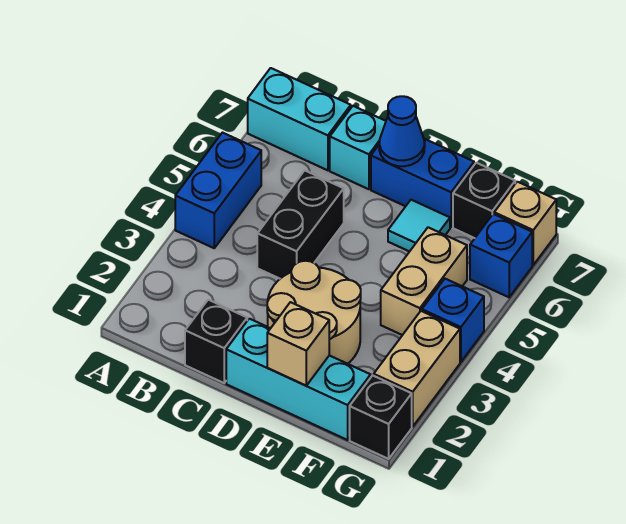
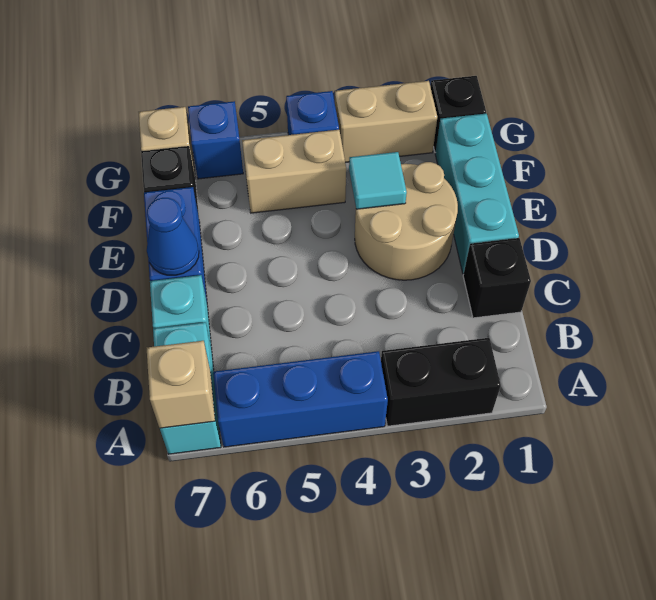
blue brick A4:A5 level 1 -> blue brick A4:A6 level 1
black brick C4:C5 level 1 -> black brick A2:A3 level 1
tan brick E1 level 2 -> tan brick A7 level 2
cyan tile E6 level 1 -> cyan tile E3 level 2

